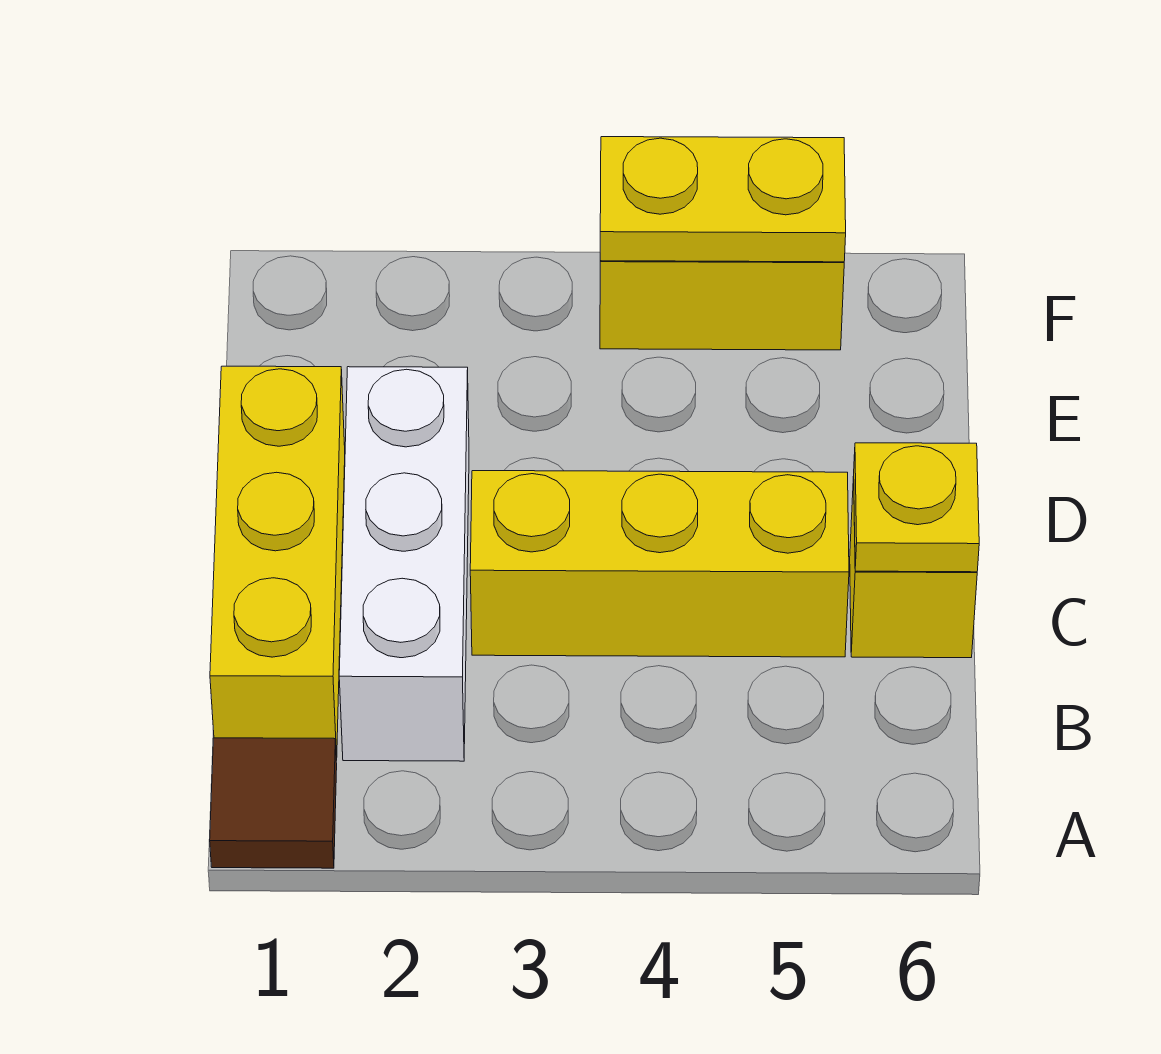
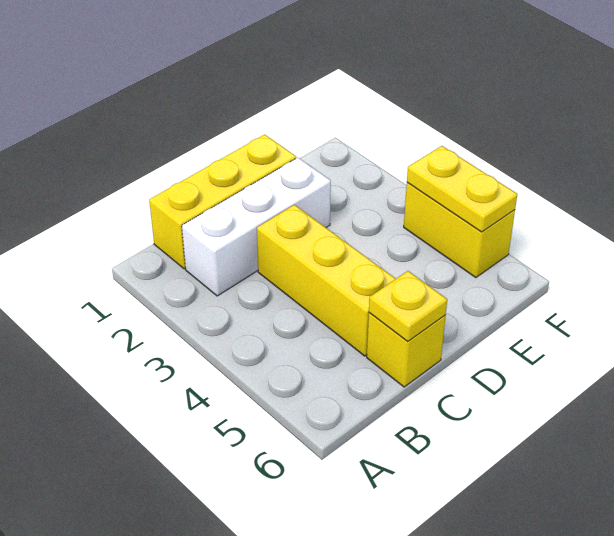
brown tile A1 level 1 -> none

